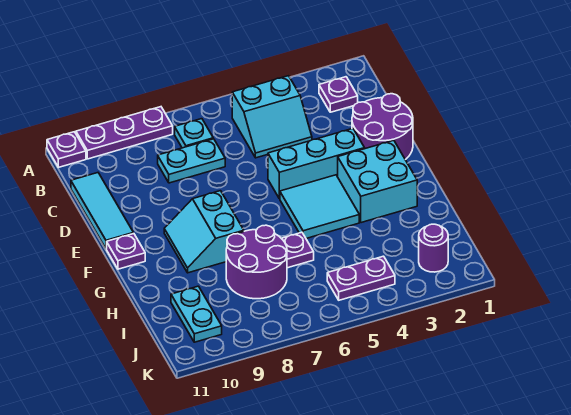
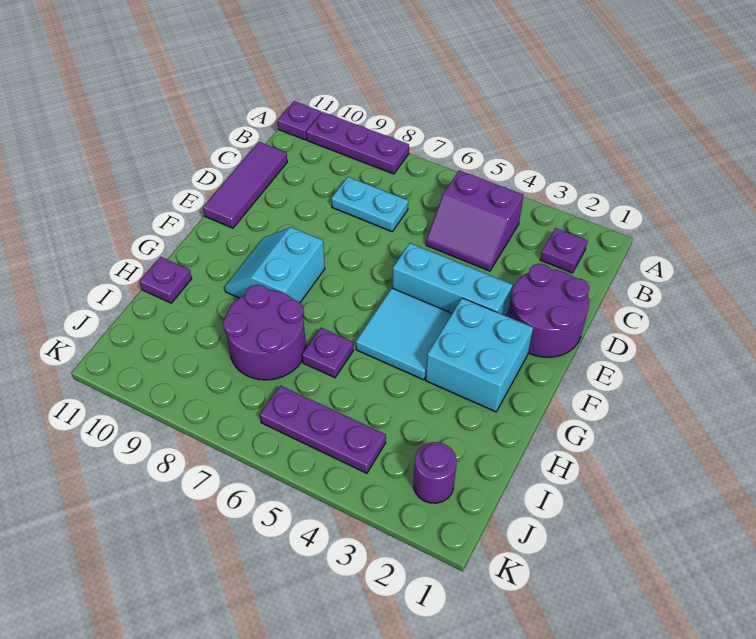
cyan slope B4:C5 level 1 top B -> purple slope B4:C5 level 1 top B
cyan plate B7 level 1 -> none
cyan tile C11:E11 level 1 -> purple tile C11:E11 level 1
purple plate F11 level 1 -> purple plate H11 level 1
cyan plate I10:J10 level 1 -> none
purple plate J4:J5 level 1 -> purple plate J4:J6 level 1

